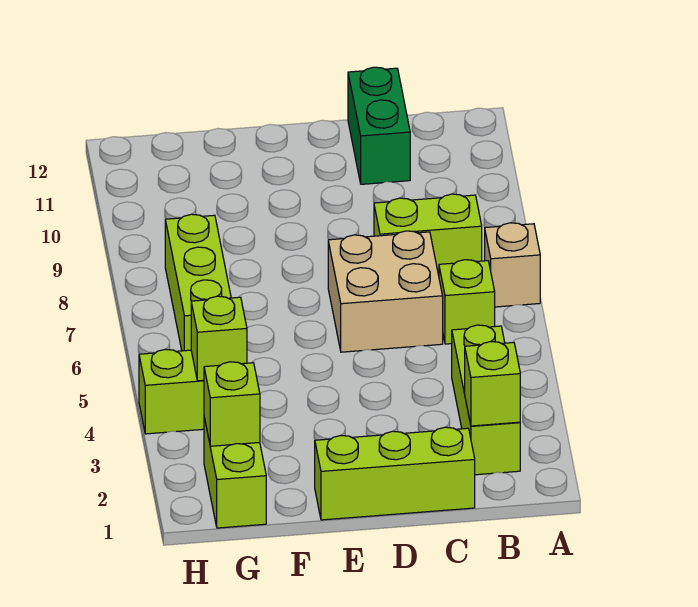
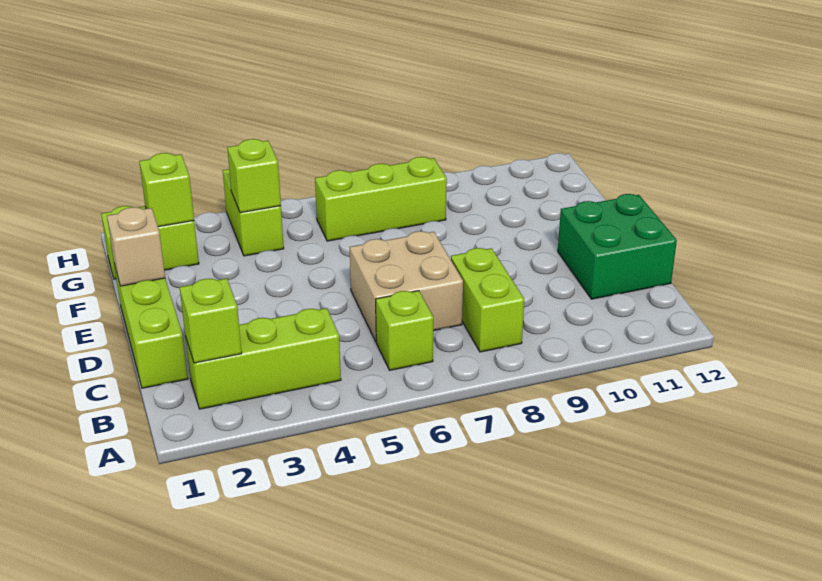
tan brick A7 level 1 -> tan brick E1 level 2
green brick C11:C12 level 1 -> green brick C11:D12 level 1

